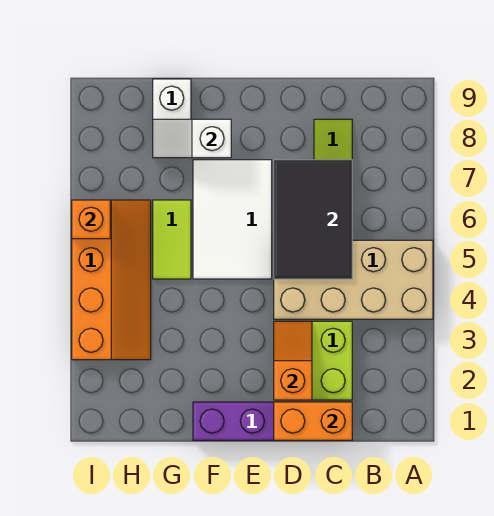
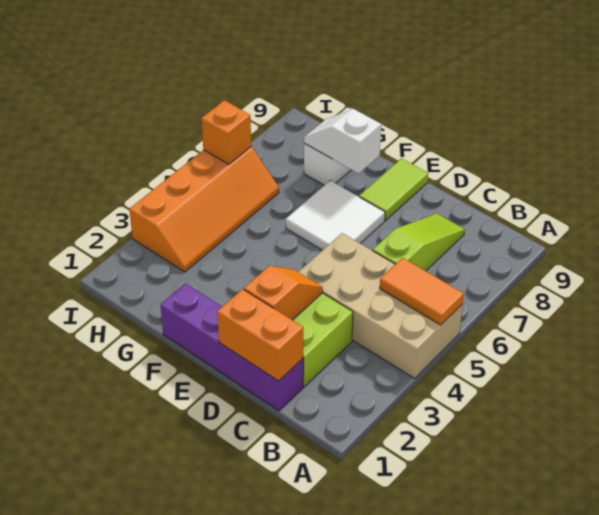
none -> orange tile A5:B5 level 2
black tile C5:D7 level 2 -> none
white tile E5:F7 level 1 -> white tile E6:F7 level 1
lime tile G5:G6 level 1 -> lime tile E8:E9 level 1

